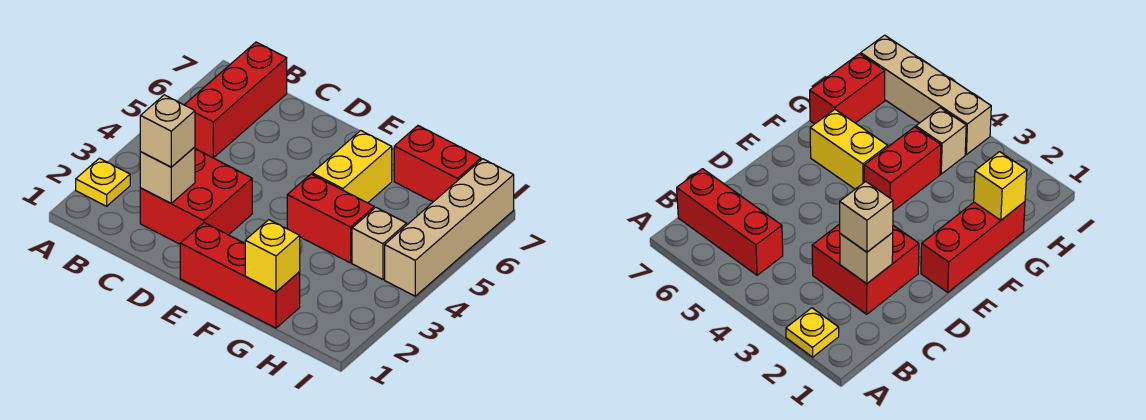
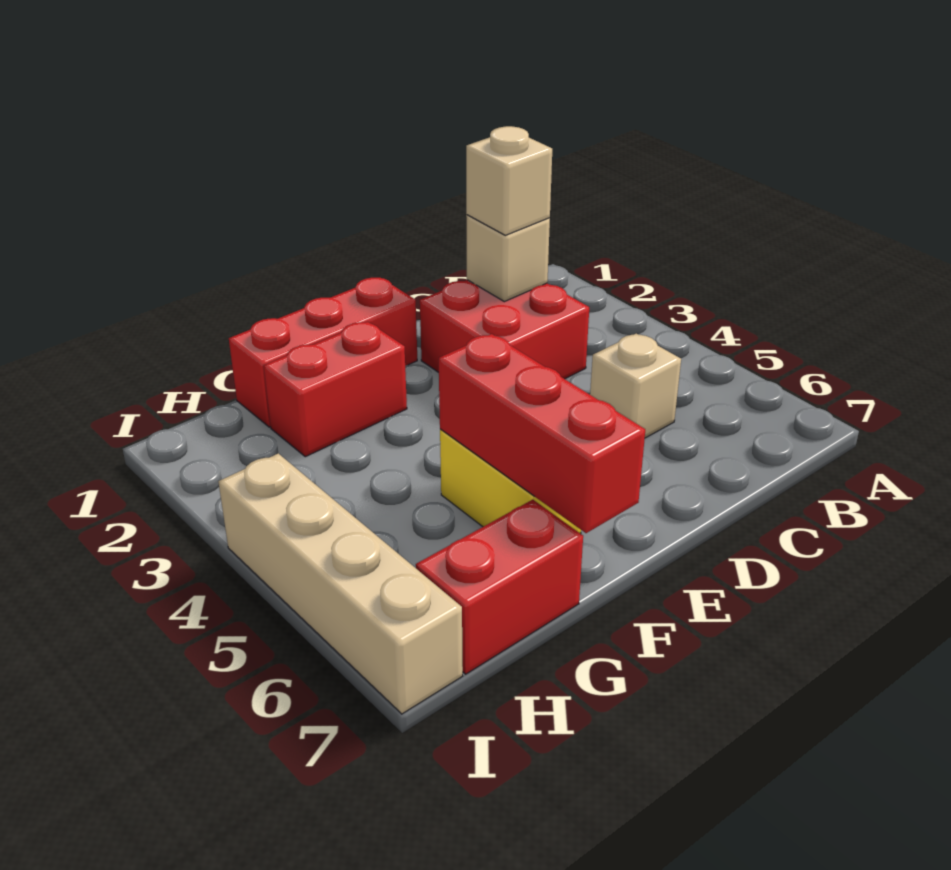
yellow plate A2 level 1 -> none
red brick B5:B7 level 1 -> red brick F5:F7 level 2
red brick F4:G4 level 1 -> red brick F2:G2 level 1
yellow brick G1 level 2 -> none
tan brick H4 level 1 -> tan brick C5 level 1

